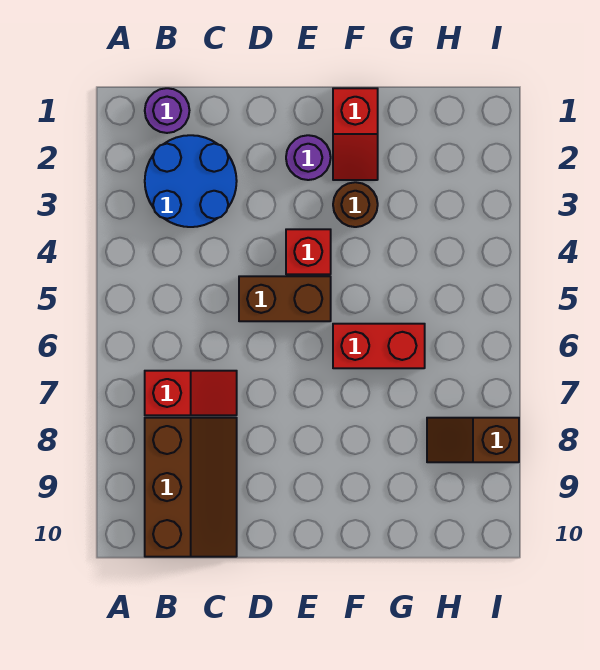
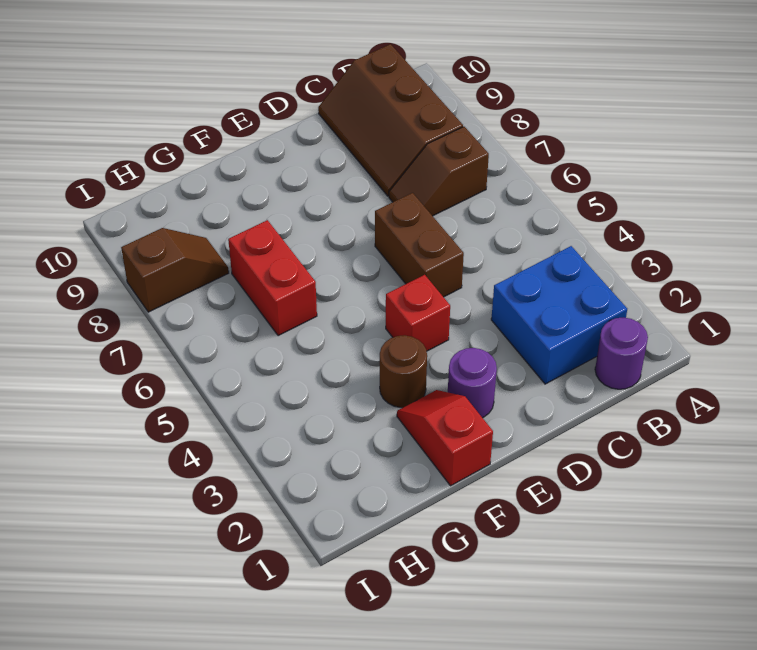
blue round brick B2:C3 level 1 -> blue brick B2:C3 level 1
red slope B7:C7 level 1 top B -> brown slope B7:C7 level 1 top B
brown brick D5:E5 level 1 -> brown brick D5:D6 level 1
red brick F6:G6 level 1 -> red brick G6:G7 level 1

